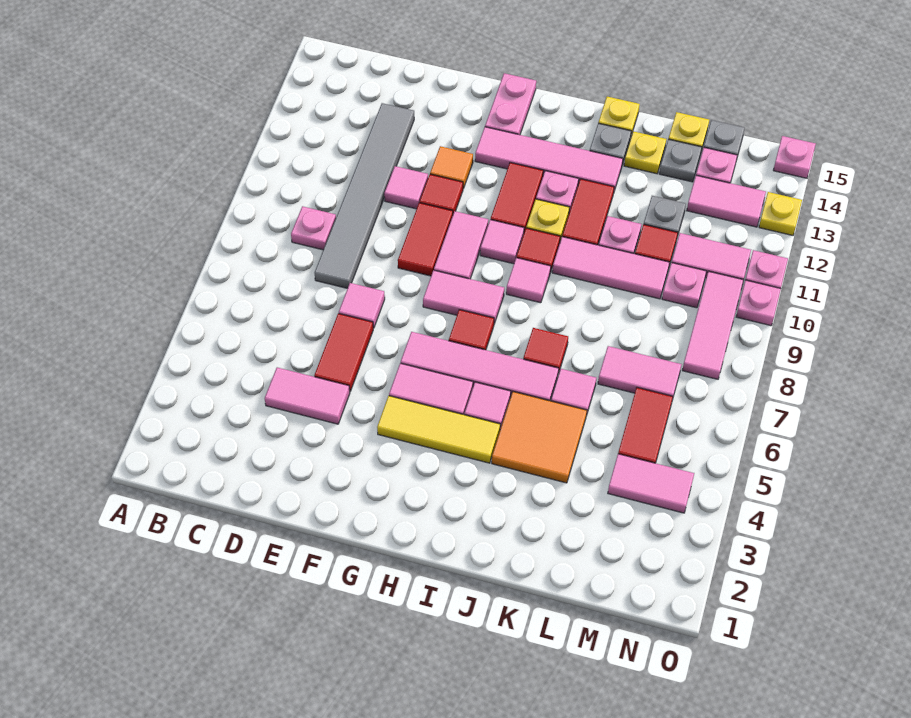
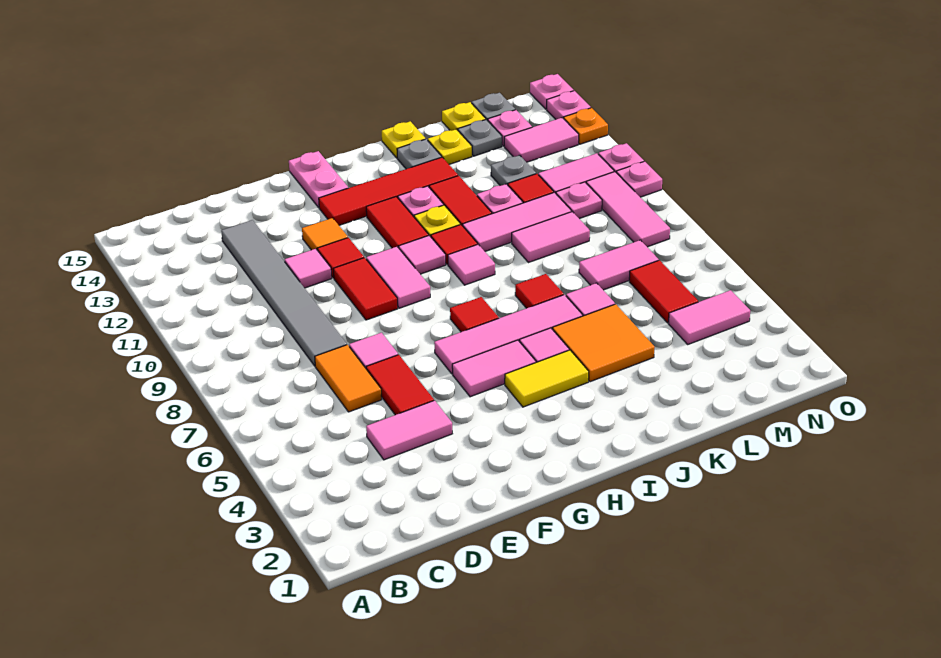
pink plate C9 level 1 -> pink plate O14 level 1
none -> orange tile D6:D7 level 1
yellow tile G4:I4 level 1 -> yellow tile H4:I4 level 1
pink tile G8:H8 level 1 -> pink tile K9:L9 level 1
pink tile G13:J13 level 1 -> red tile G13:J13 level 1
yellow plate O13 level 1 -> orange plate O13 level 1

